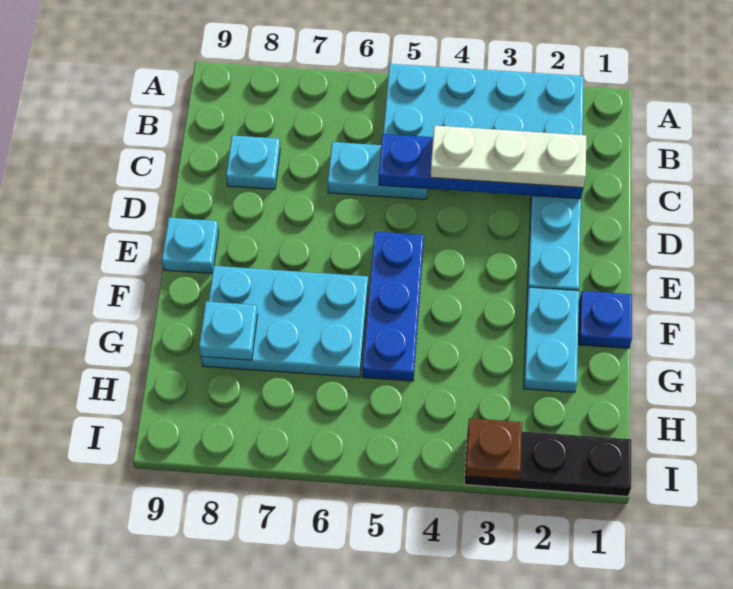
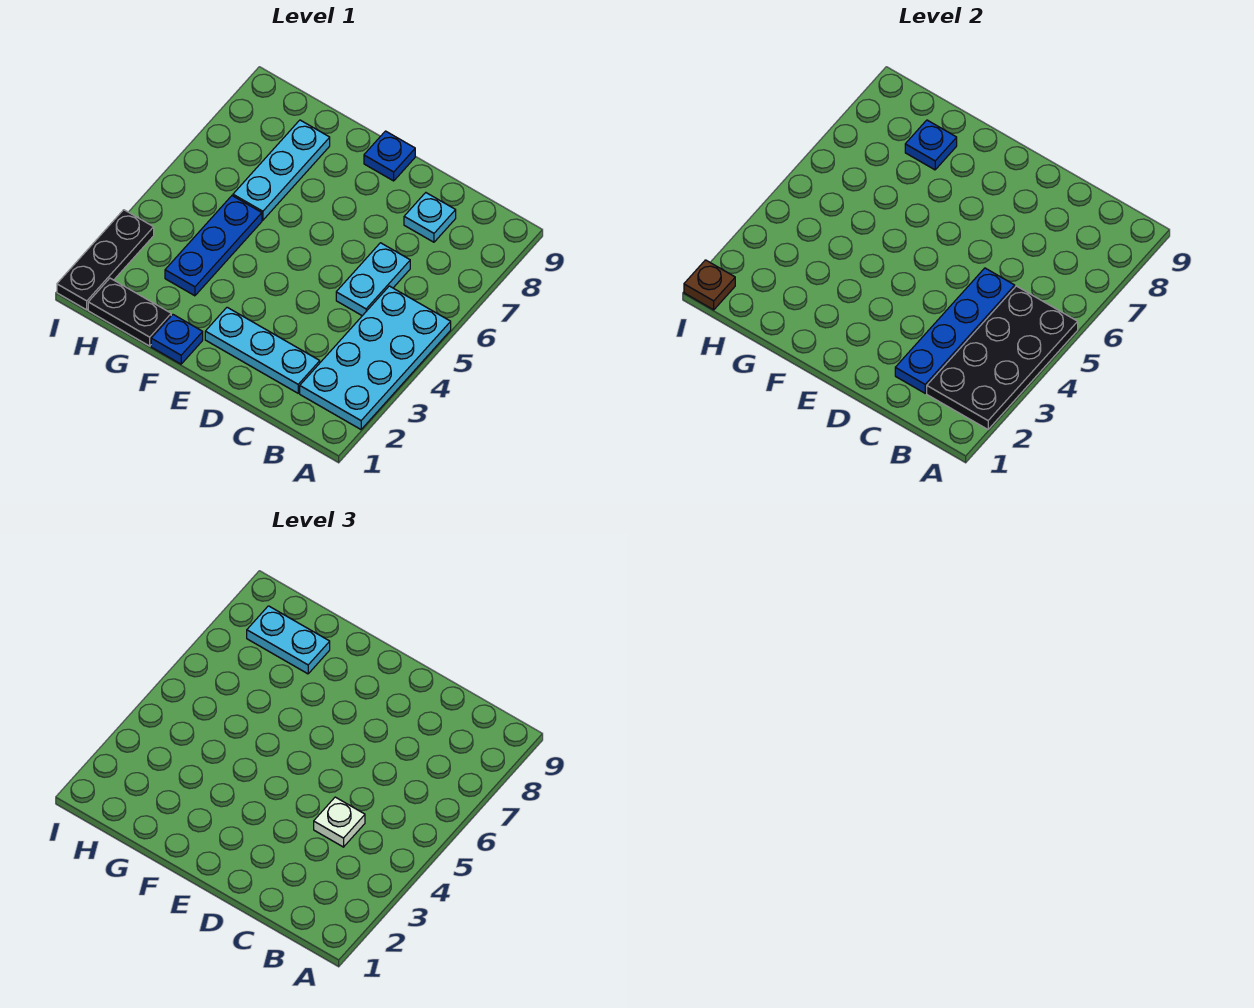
none -> black plate A2:B5 level 2
white plate C2:C4 level 3 -> white plate C4 level 3
blue plate E5:G5 level 1 -> blue plate G3:G5 level 1
cyan plate E9 level 1 -> blue plate E9 level 1
cyan plate F2:G2 level 1 -> cyan plate G8:H8 level 3
cyan plate F6:G8 level 1 -> cyan plate G6:G8 level 1
none -> black plate G1:H1 level 1
cyan plate G8 level 2 -> blue plate G8 level 2
brown plate I3 level 2 -> brown plate I1 level 2

